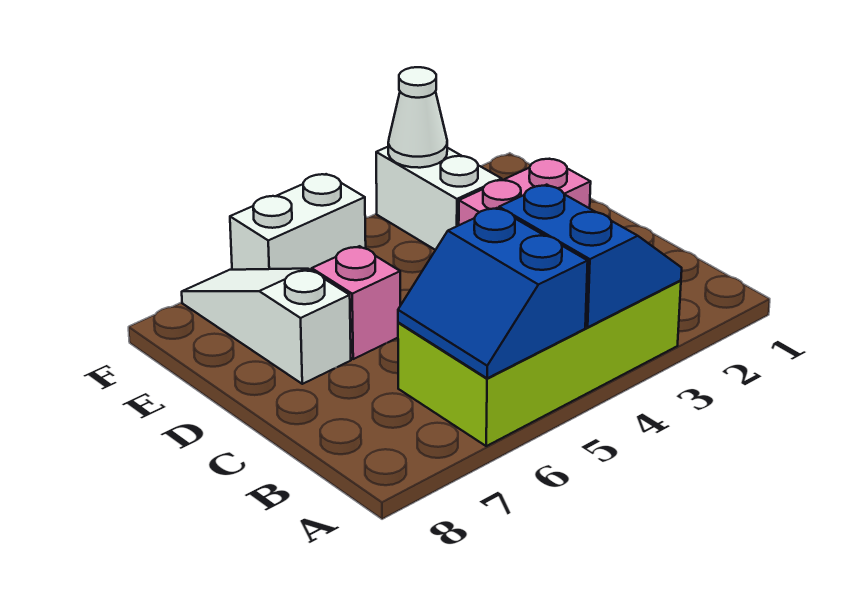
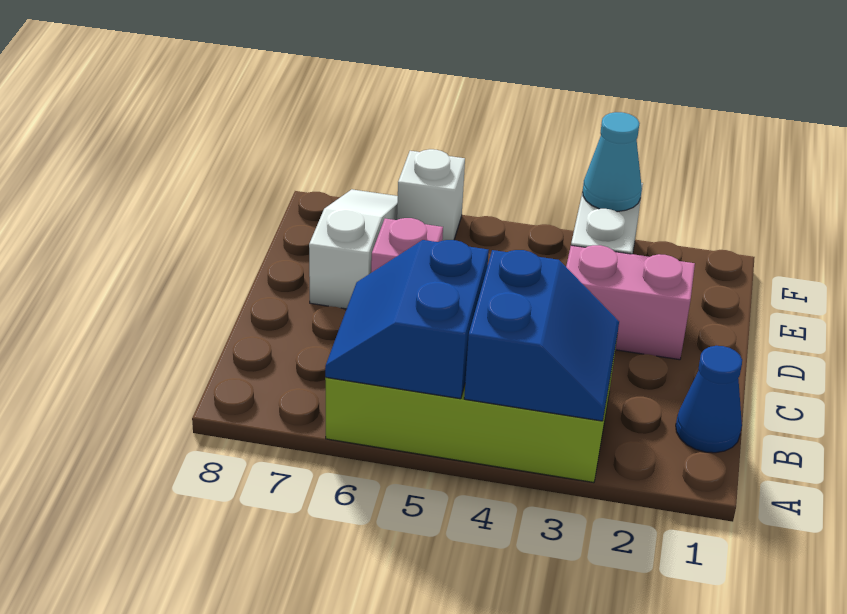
none -> blue cone B1 level 1
white cone F3 level 2 -> cyan cone F3 level 2
white brick F5:F6 level 1 -> white brick F6 level 1

